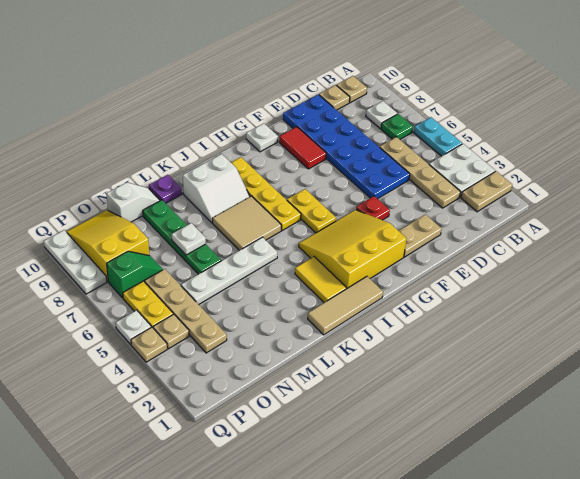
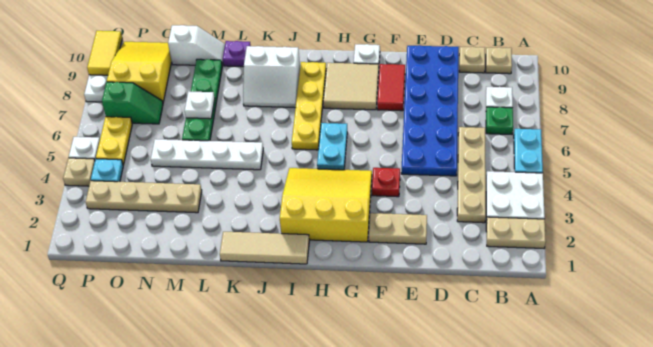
yellow plate H5:H6 level 1 -> cyan plate H5:H6 level 1
yellow tile J2:J3 level 1 -> yellow tile Q9:Q10 level 2
tan tile J6:K7 level 1 -> tan tile G8:H9 level 1
tan plate O3:O6 level 1 -> tan plate M3:P3 level 1
tan plate P4 level 1 -> cyan plate P4 level 1

